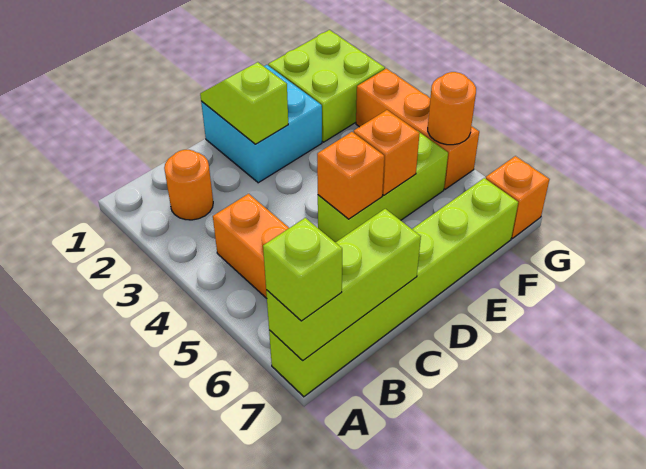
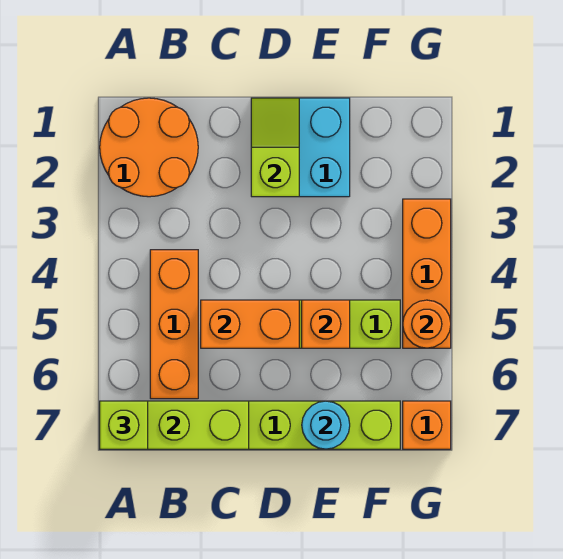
orange round brick B2 level 1 -> orange round brick A1:B2 level 1
orange brick D5 level 2 -> orange brick C5:D5 level 2
none -> cyan round brick E7 level 2
lime brick F1:G2 level 1 -> none

